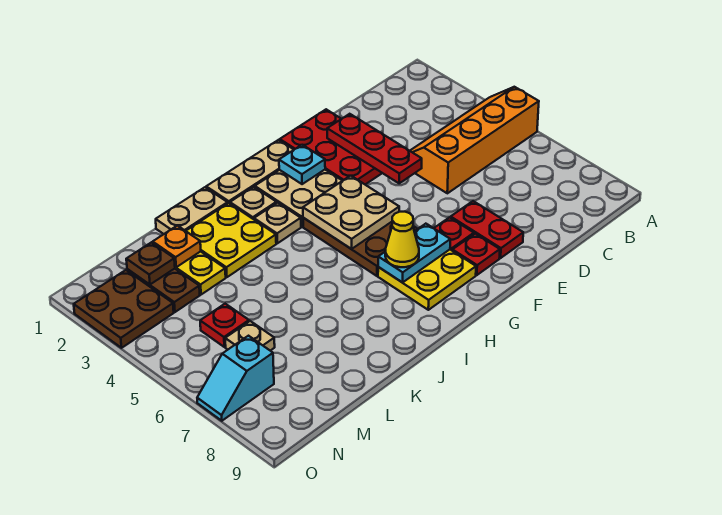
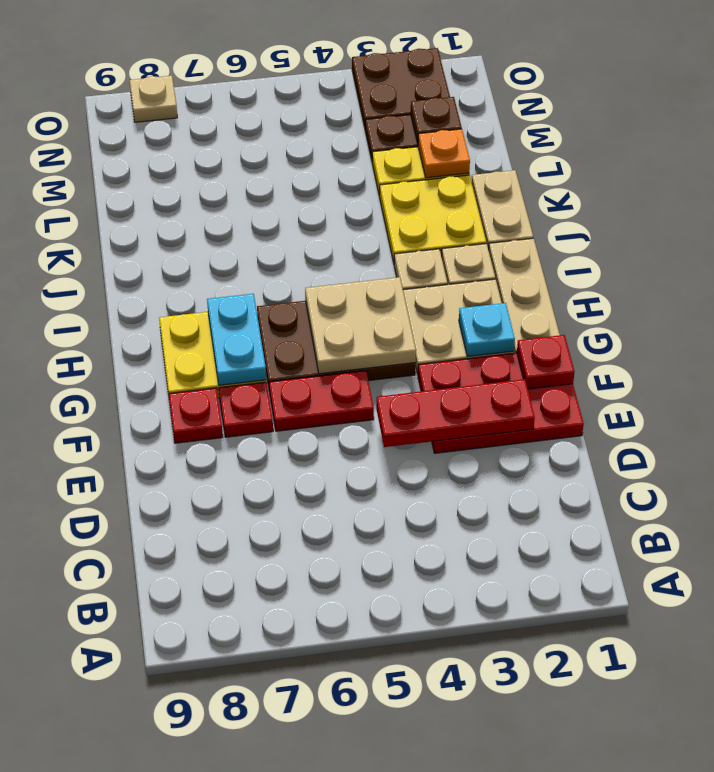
orange slope A4:D5 level 1 top 5 -> none
red plate E7:E8 level 1 -> red plate F5:F6 level 1
yellow cone H7 level 3 -> none
red plate M5 level 1 -> red plate F1 level 2
tan plate M6 level 1 -> tan plate O8 level 1
cyan slope N7:O7 level 1 top N -> none

